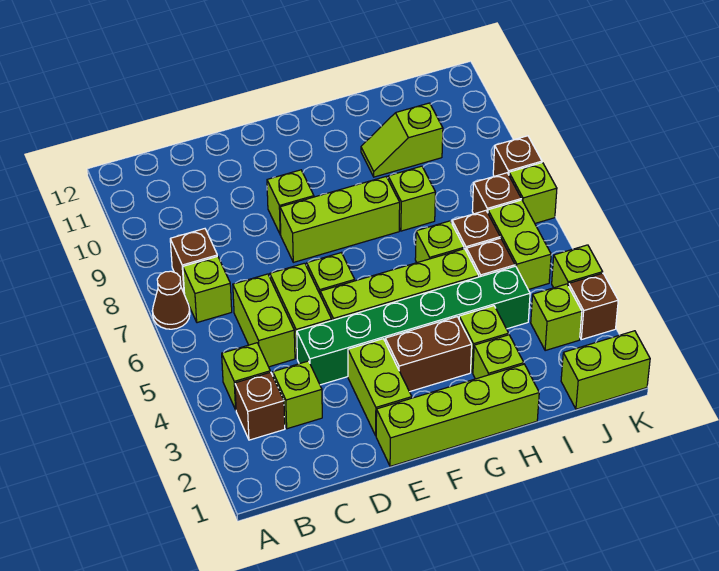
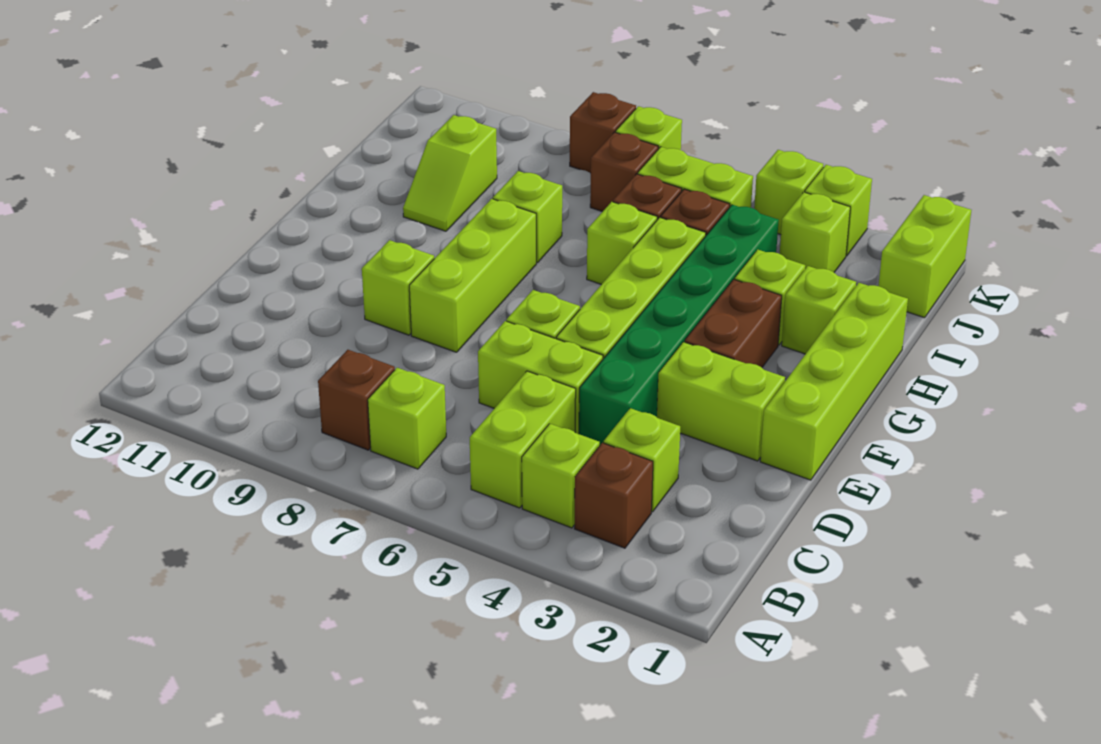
brown cone A7 level 1 -> none
lime brick C5:C6 level 1 -> lime brick B5:C5 level 1
brown brick K3 level 1 -> lime brick K3 level 1

